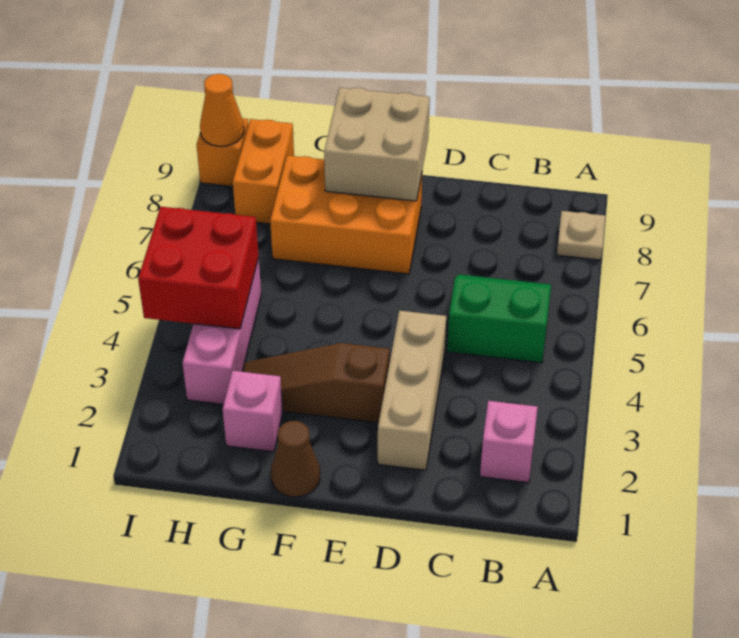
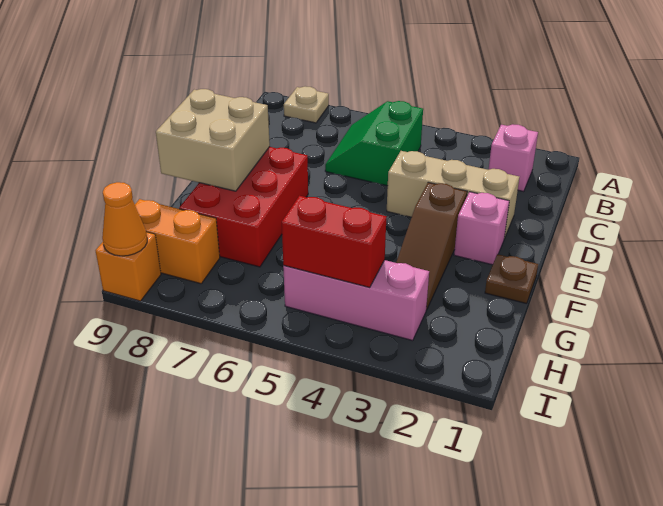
orange brick E7:G8 level 1 -> red brick E7:G8 level 1
brown cone F1 level 1 -> brown plate F1 level 1
pink brick G2 level 1 -> pink brick E2 level 1
red brick H4:I5 level 2 -> red brick H4:H5 level 2

